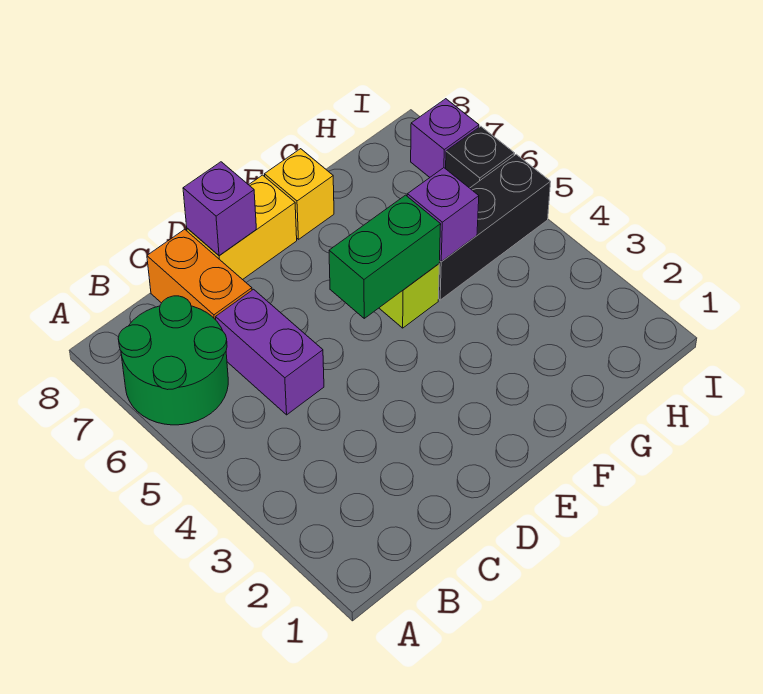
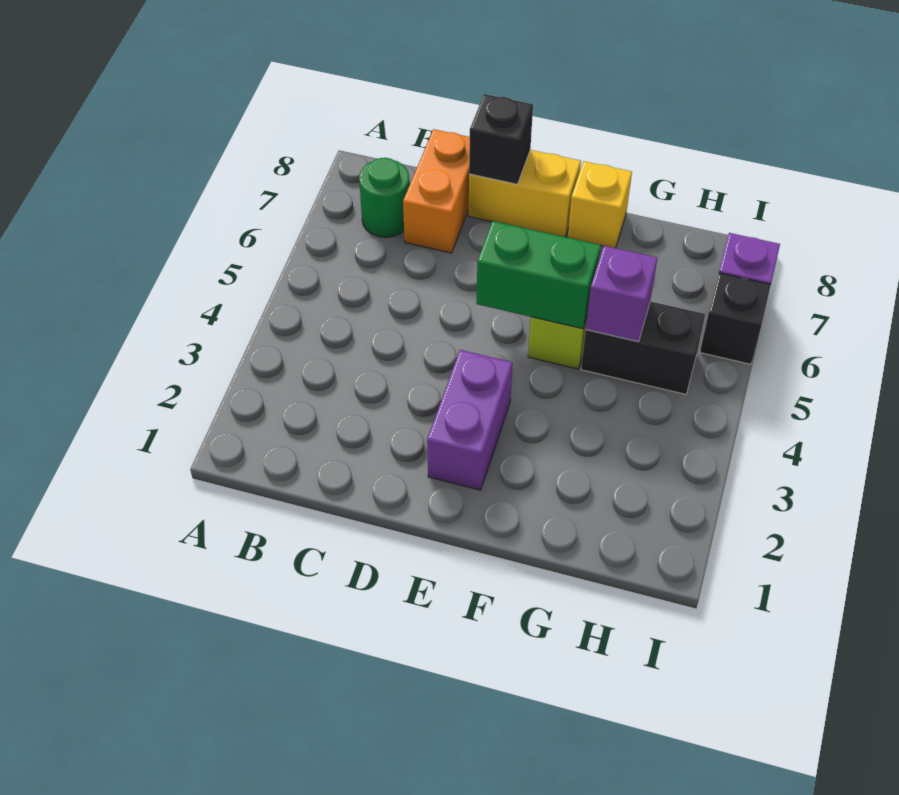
green round brick A6:B7 level 1 -> green round brick B7 level 1
purple brick C5:C6 level 1 -> purple brick E2:E3 level 1
purple brick D8 level 2 -> black brick D8 level 2
black brick G5:I5 level 1 -> black brick G5:H5 level 1

